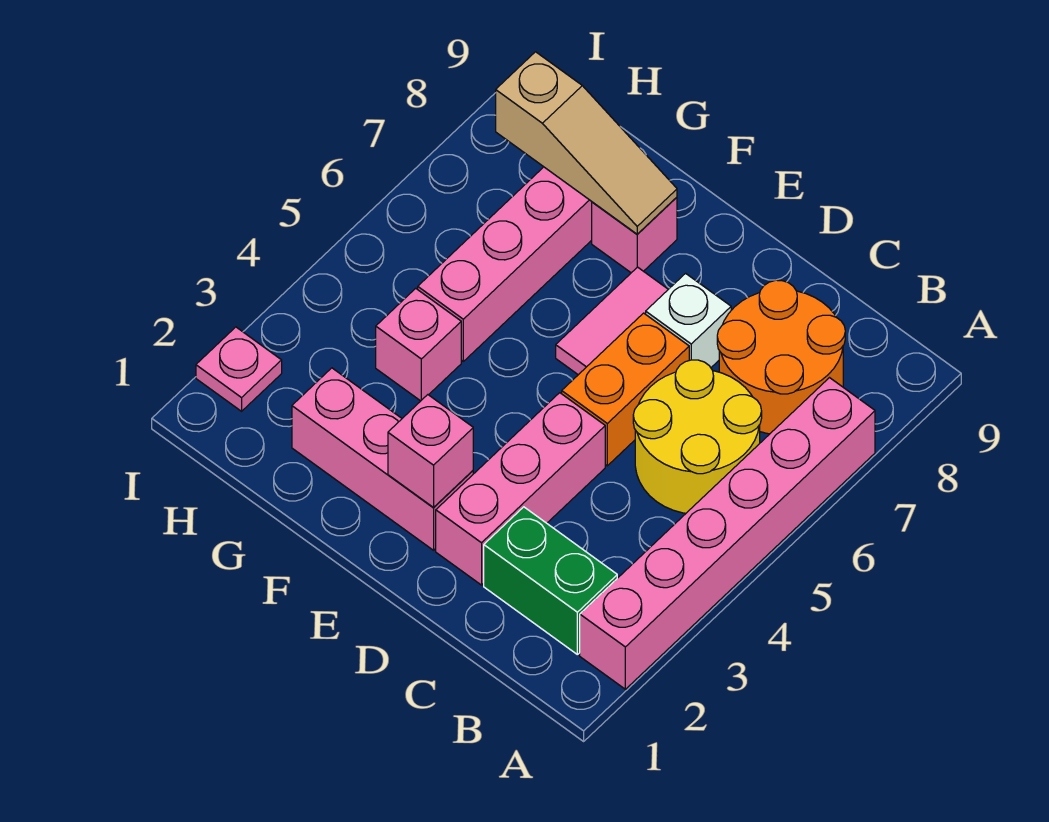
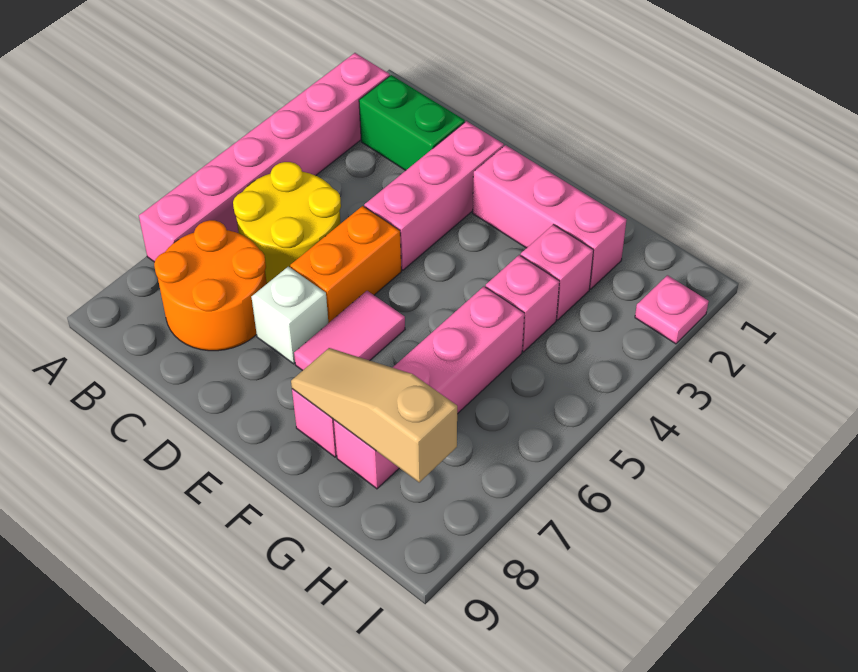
pink brick E2 level 2 -> pink brick G3 level 1

